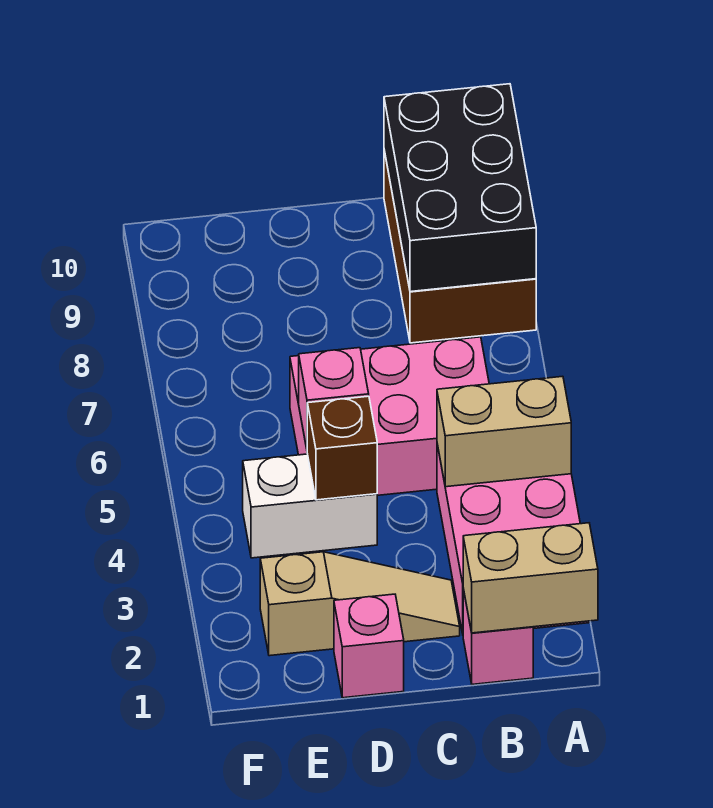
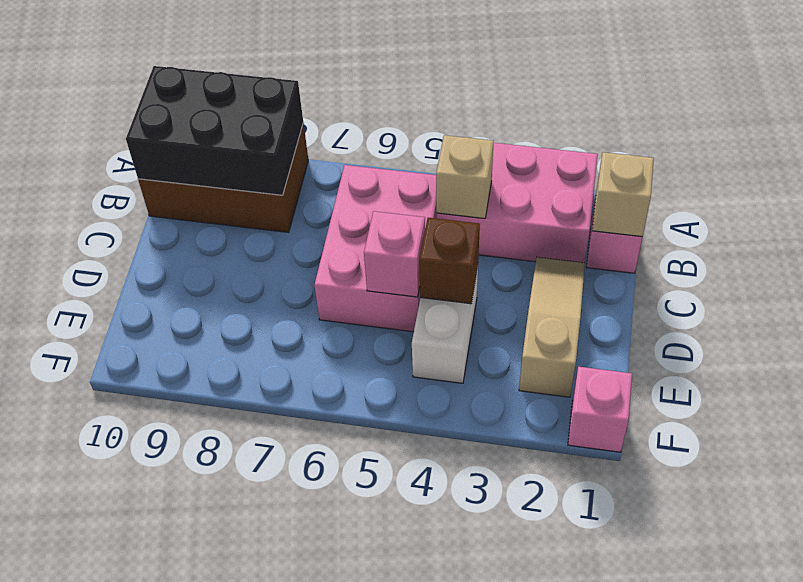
tan brick A1:B1 level 2 -> tan brick B1 level 2
tan brick A4:B4 level 2 -> tan brick B4 level 2
pink brick D1 level 1 -> pink brick F1 level 1

